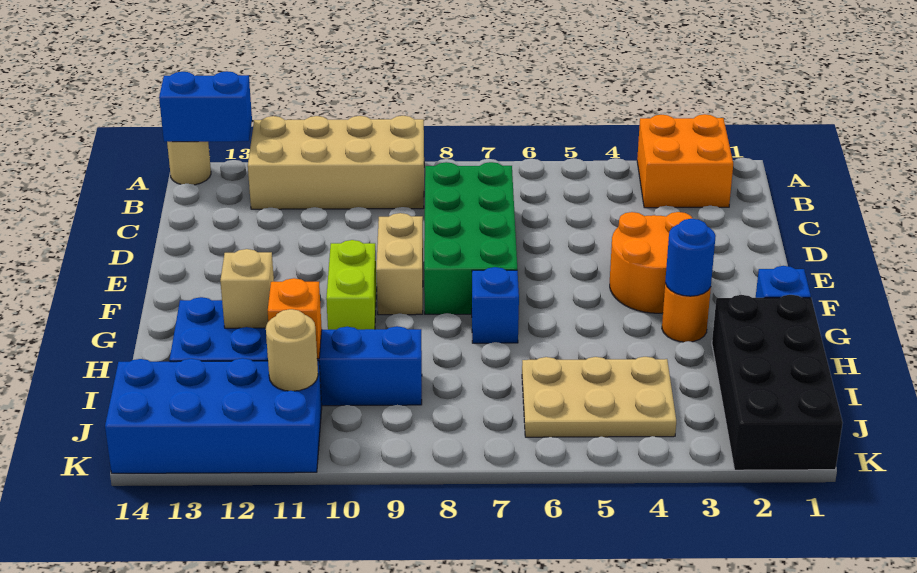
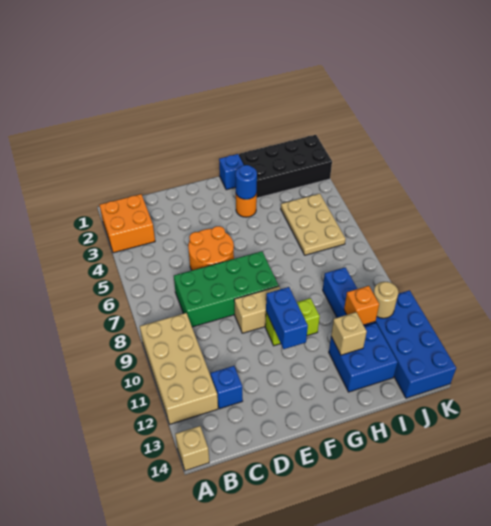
blue brick A13:A14 level 2 -> blue brick F10:F11 level 2
tan round brick A14 level 1 -> tan brick A14 level 1
orange round brick E3:F4 level 1 -> orange round brick D5:E6 level 1
blue brick G7 level 1 -> blue brick C12 level 1

